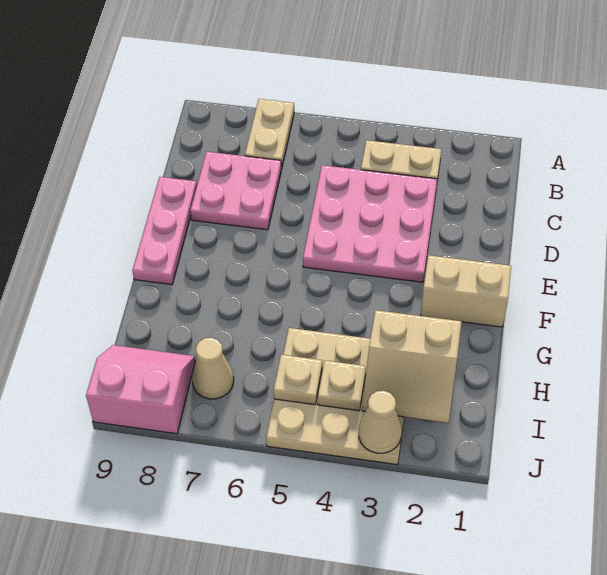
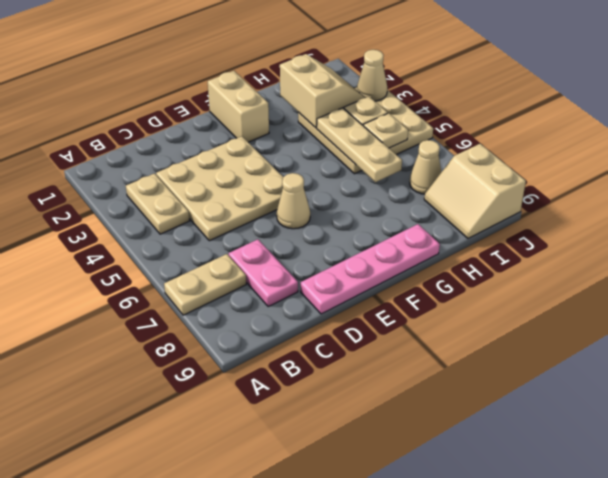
pink plate C3:E5 level 1 -> tan plate C3:E5 level 1
pink plate C7:D8 level 1 -> pink plate C7:C8 level 1
pink plate D9:F9 level 1 -> pink plate D9:G9 level 1
none -> tan cone E6 level 1
none -> tan plate H4:H6 level 2
pink slope I8:J9 level 1 top J -> tan slope I8:J9 level 1 top J

